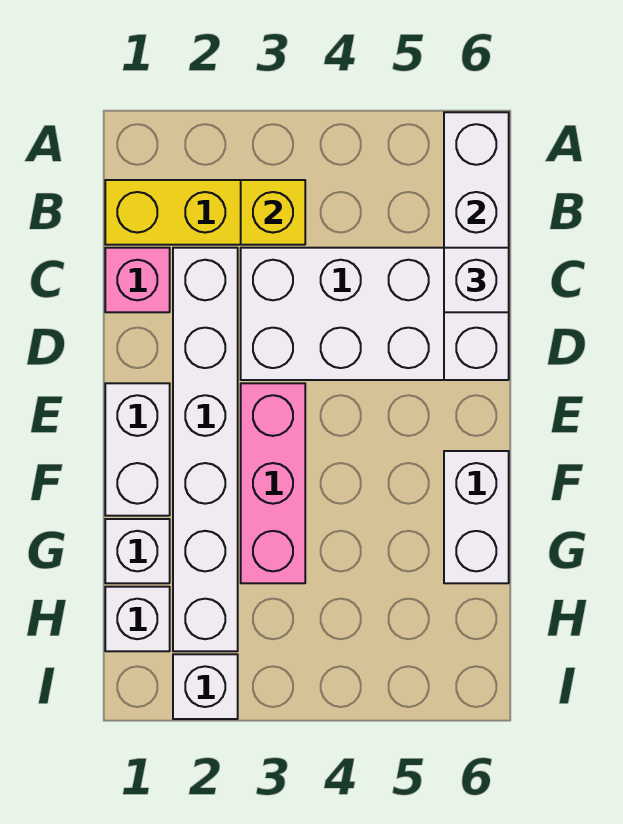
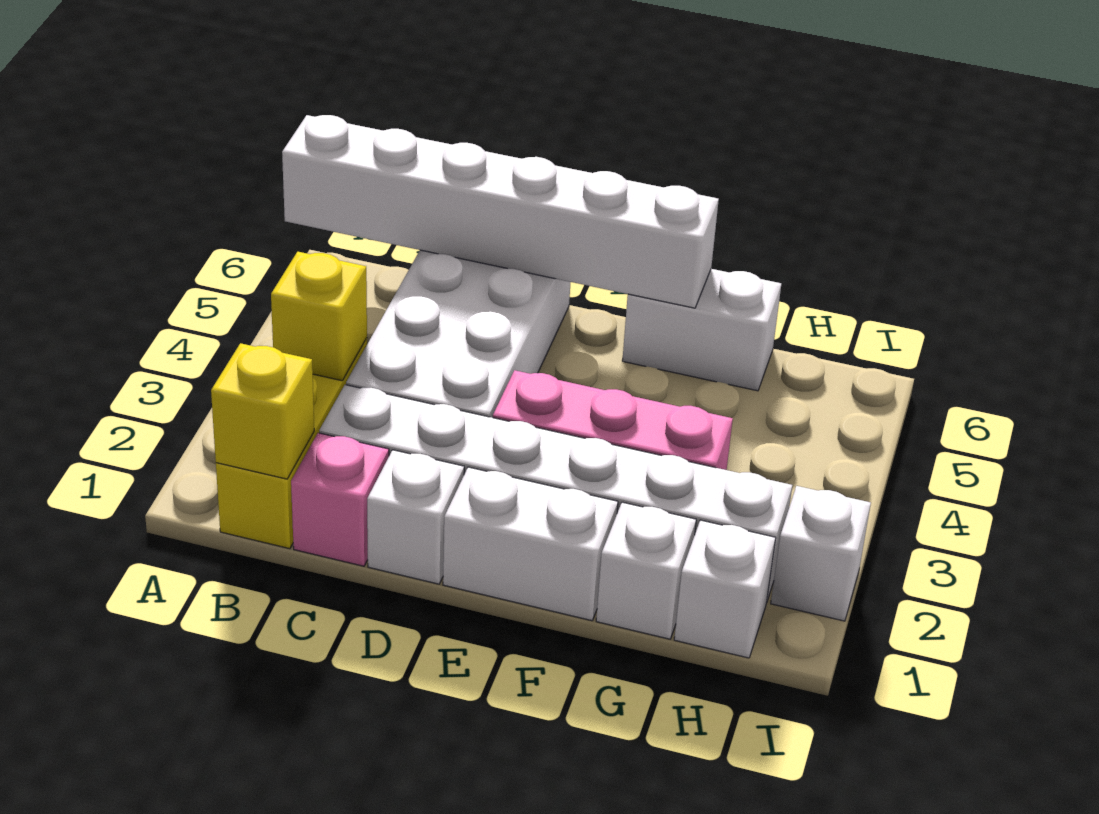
white brick A6:D6 level 2 -> white brick A6:F6 level 2
none -> yellow brick B1 level 2
white brick C6 level 3 -> white brick D1 level 1

